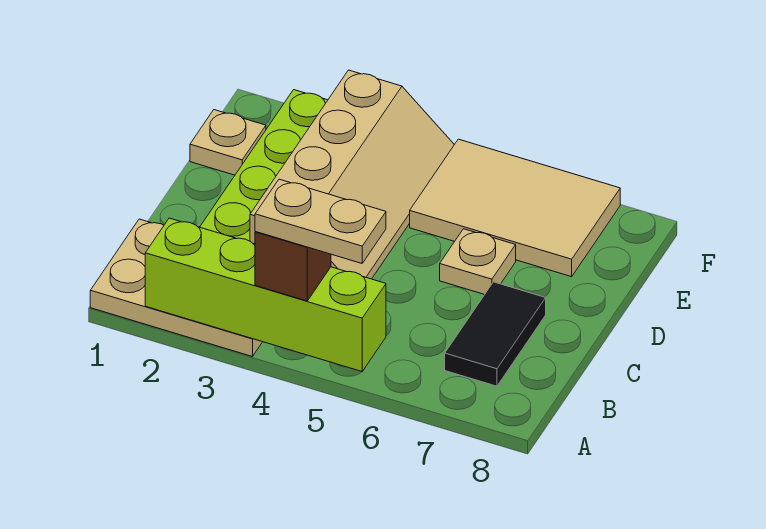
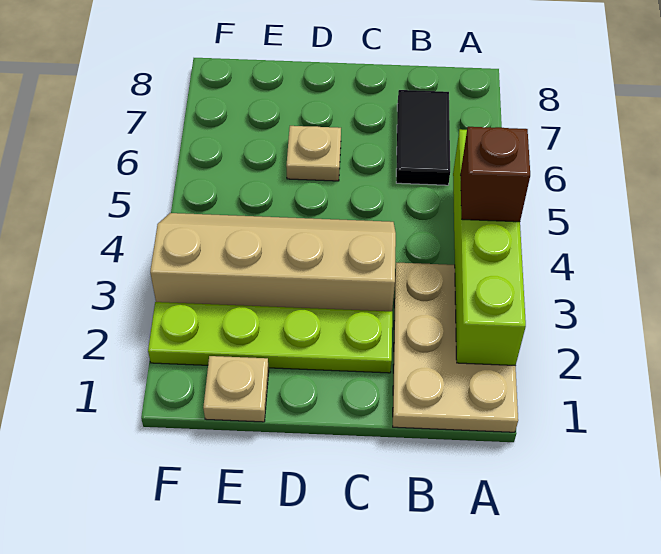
tan plate A4:A5 level 4 -> none
black tile B7:C7 level 1 -> black tile B6:B7 level 1
tan tile E5:F7 level 1 -> none

